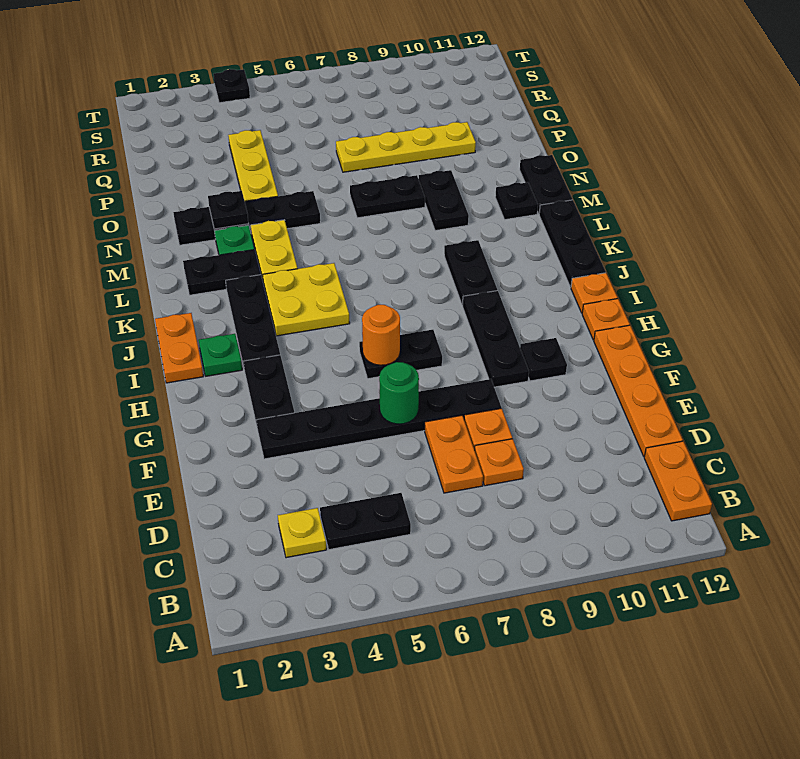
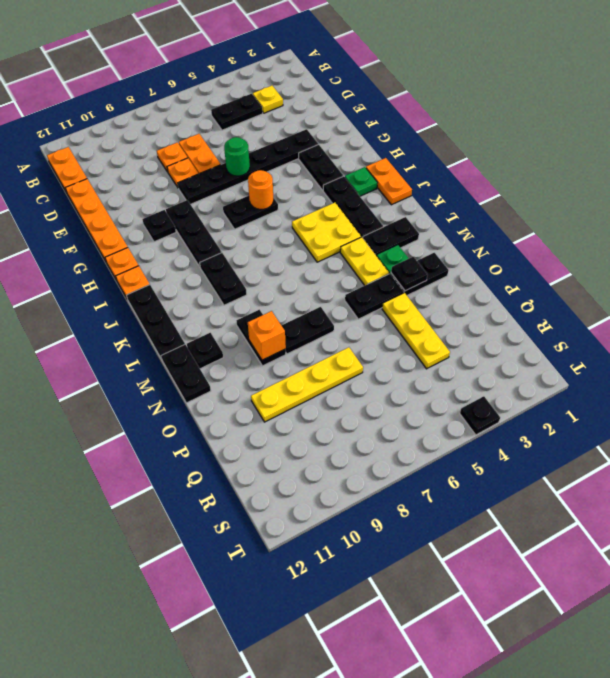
none -> orange brick N9 level 2

